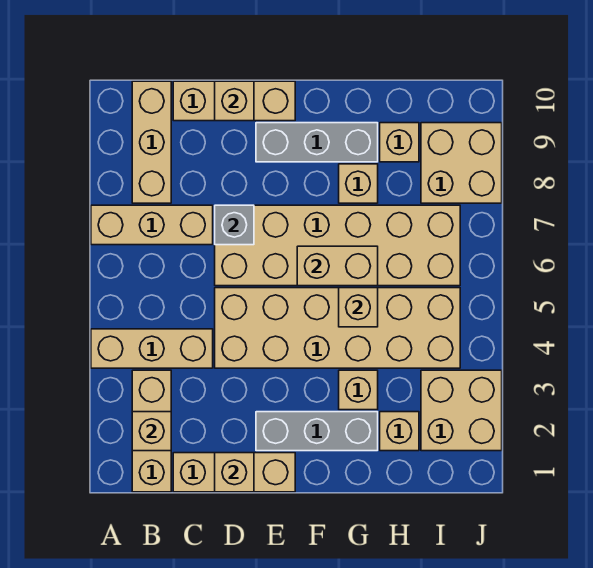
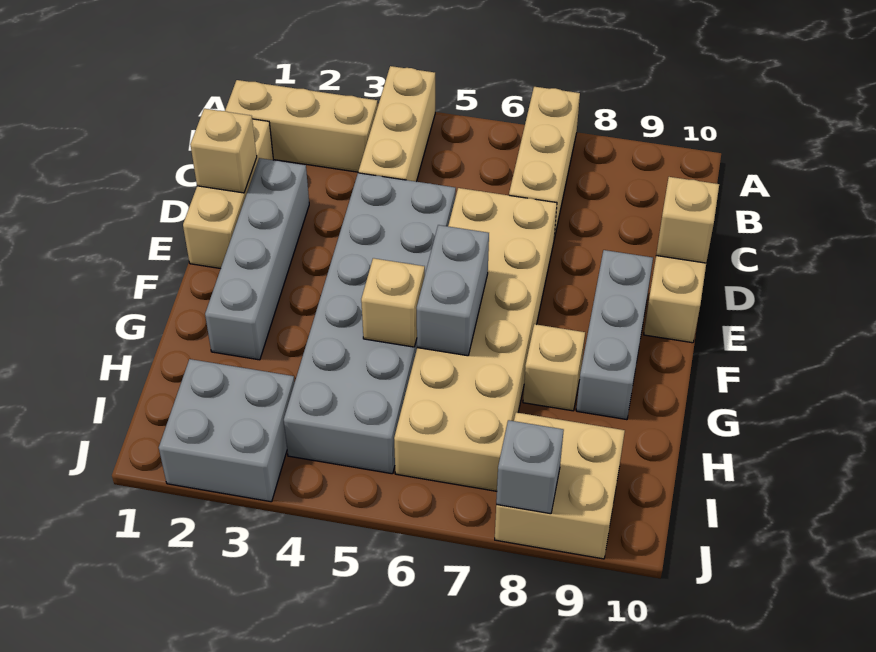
tan brick B2 level 2 -> none
tan brick B8:B10 level 1 -> none
tan brick D4:I5 level 1 -> grey brick D4:I5 level 1
grey brick D7 level 2 -> grey brick J8 level 2
grey brick E2:G2 level 1 -> grey brick D2:G2 level 1
tan brick F6:G6 level 2 -> grey brick F6:G6 level 2
tan brick G3 level 1 -> none
tan brick H2 level 1 -> none
tan brick H9 level 1 -> none
tan brick I2:J3 level 1 -> grey brick I2:J3 level 1

